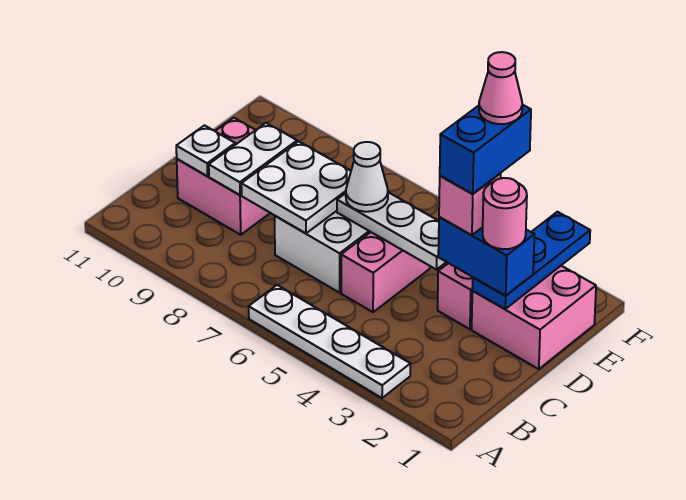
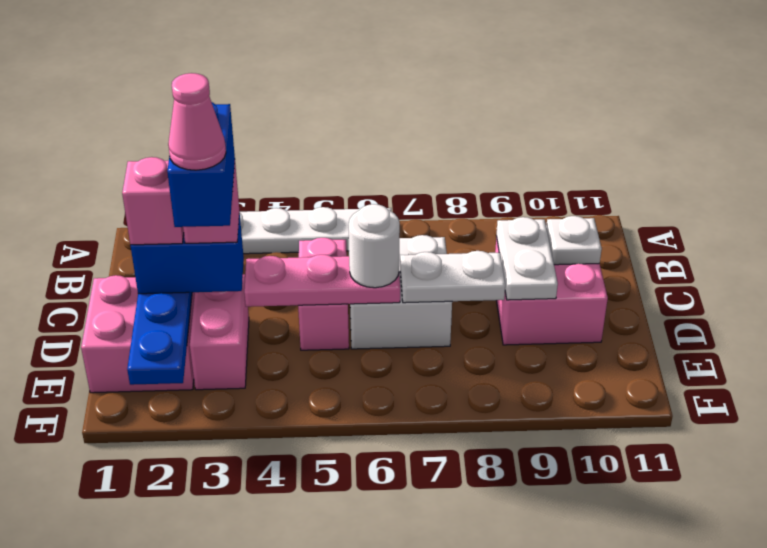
white plate C7:D8 level 2 -> white plate D7:D8 level 2
pink round brick D2 level 4 -> pink brick D2 level 4
white plate D4:D6 level 2 -> pink plate D4:D6 level 2
white cone D6 level 3 -> white round brick D6 level 3

